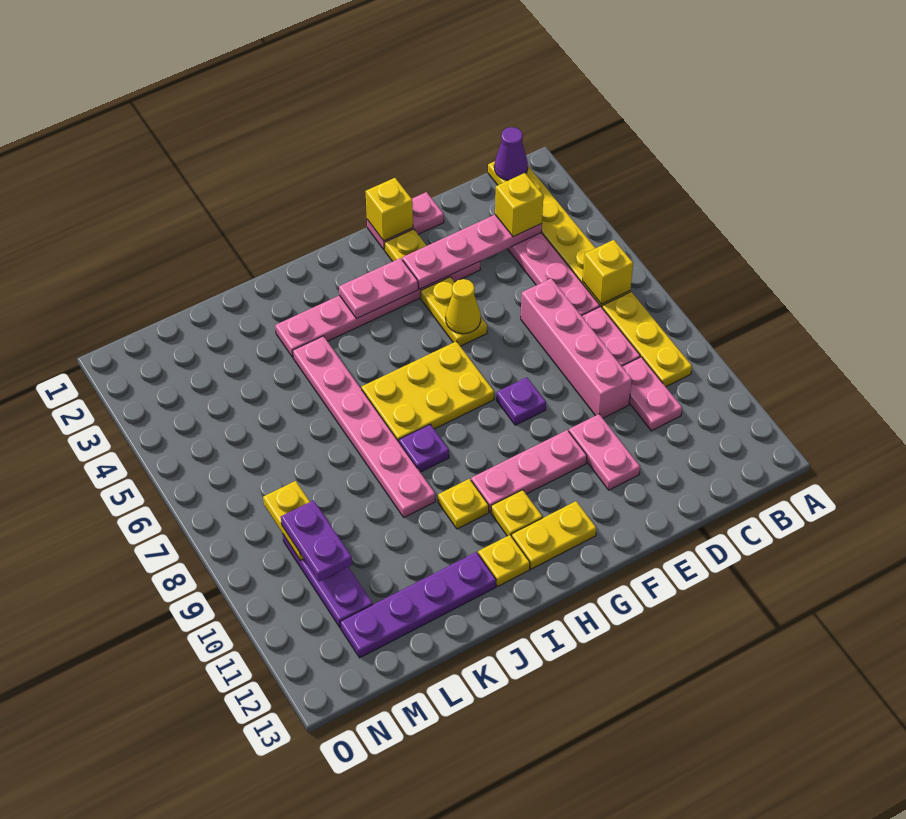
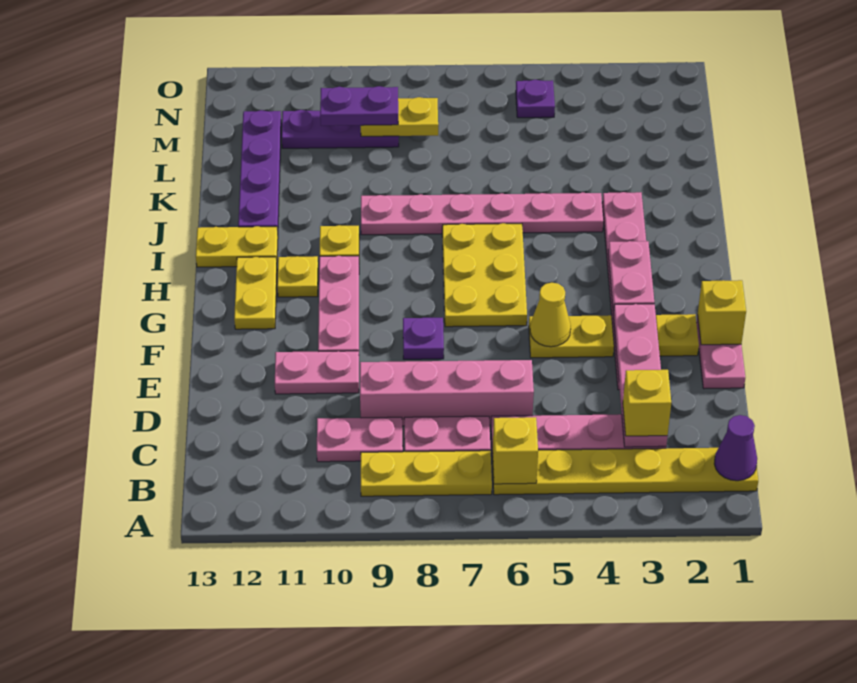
purple plate I8 level 1 -> purple plate N5 level 1
yellow plate I12 level 1 -> yellow plate I12:I13 level 1

